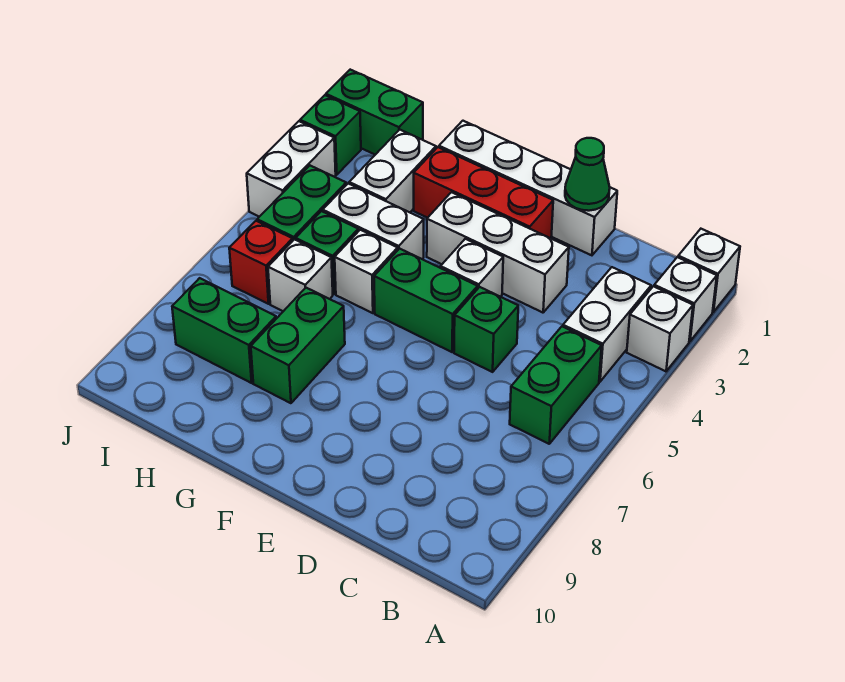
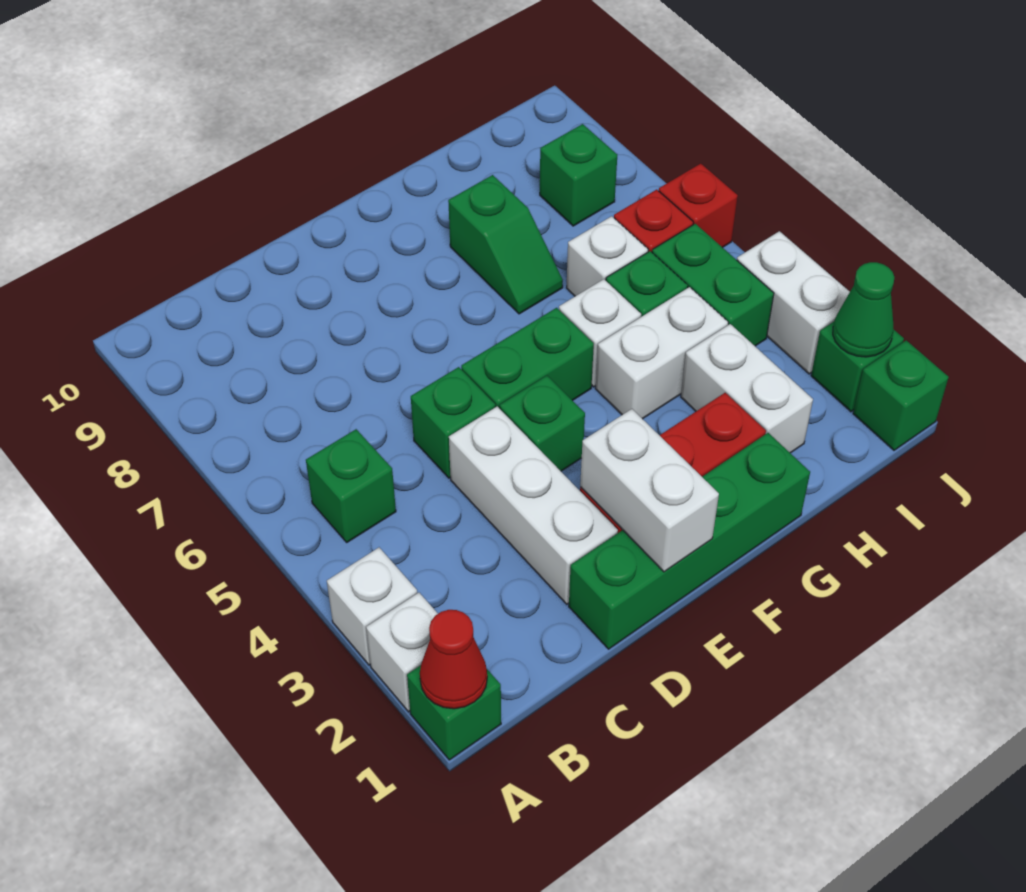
white brick A1 level 1 -> green brick A1 level 1
none -> red cone A1 level 2
white brick B3:B4 level 1 -> white brick E1:E2 level 2
green brick B5:B6 level 1 -> green brick B5 level 1
white brick D1:G1 level 1 -> green brick D1:G1 level 1
green cone D1 level 2 -> green cone J2 level 2
white brick D3:F3 level 1 -> white brick D2:D4 level 1
white brick E4 level 1 -> green brick E4 level 1
green brick G7:G8 level 1 -> green slope G7:G8 level 1 top 8
green brick H8:I8 level 1 -> green brick I8 level 1
green brick I1:J1 level 1 -> green brick J1 level 1
none -> red brick J6 level 1

